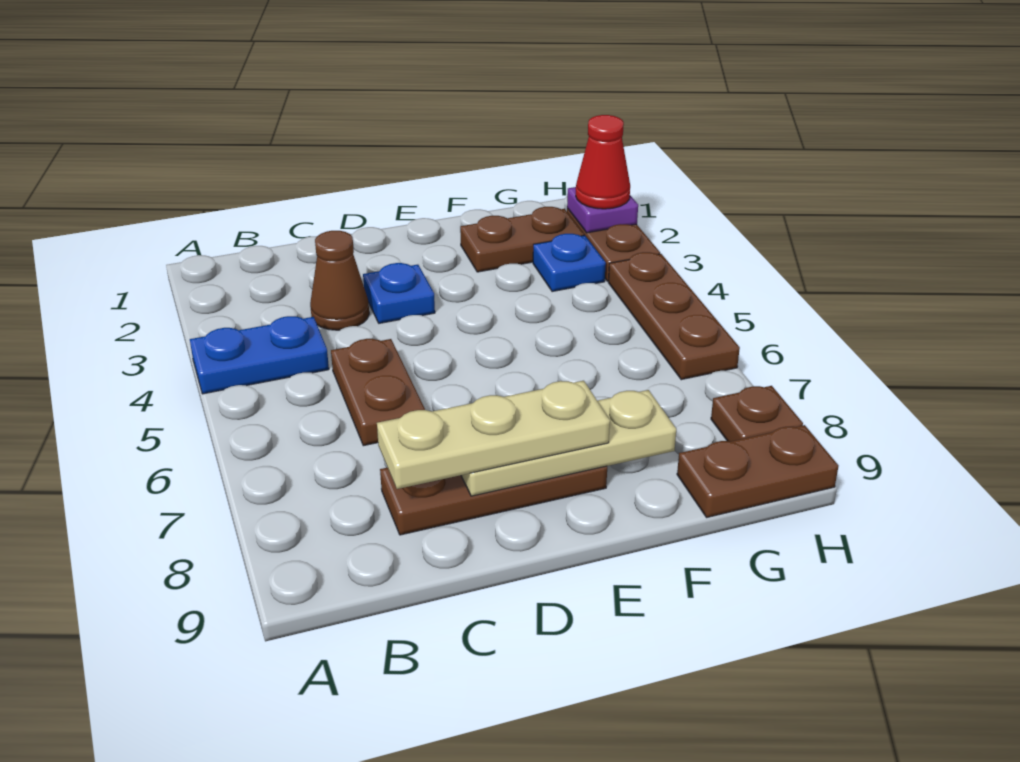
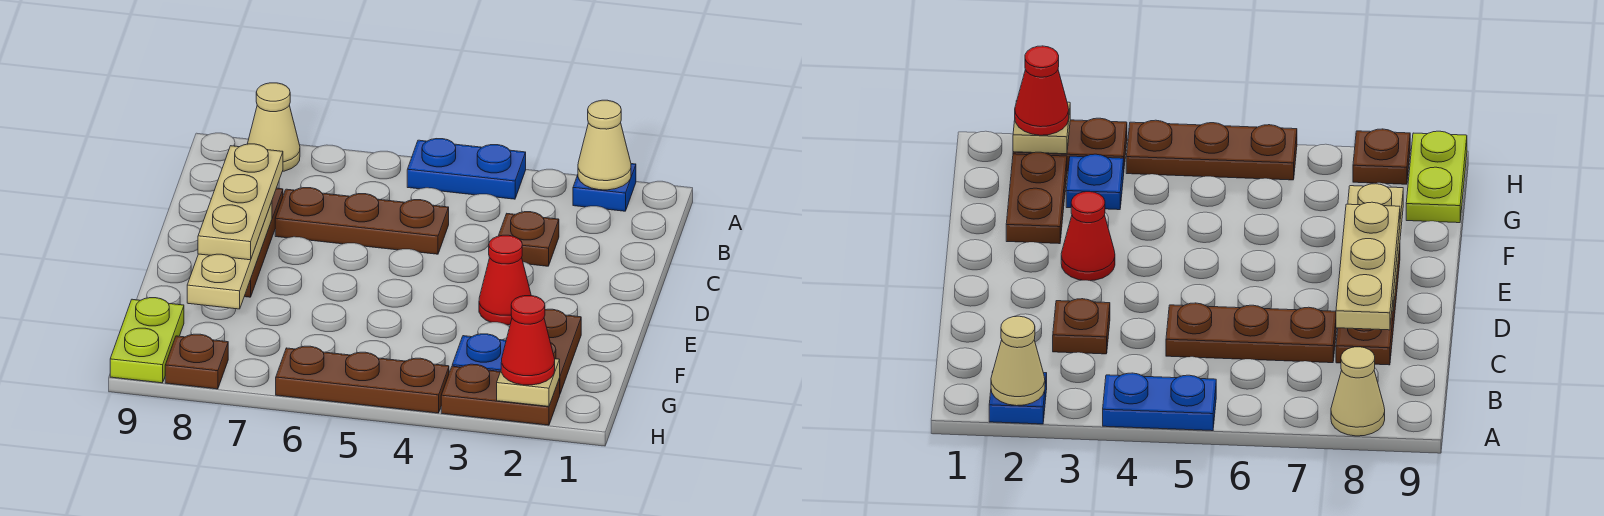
none -> tan cone A2 level 2
blue plate A4:B4 level 1 -> blue plate A4:A5 level 1
none -> tan cone A8 level 1
brown cone C3 level 1 -> brown plate C3 level 1
brown plate C5:C6 level 1 -> brown plate C5:C7 level 1
blue plate D3 level 1 -> blue plate A2 level 1
none -> red cone E3 level 1
brown plate G9:H9 level 1 -> lime plate G9:H9 level 1
purple plate H2 level 2 -> tan plate H2 level 2

